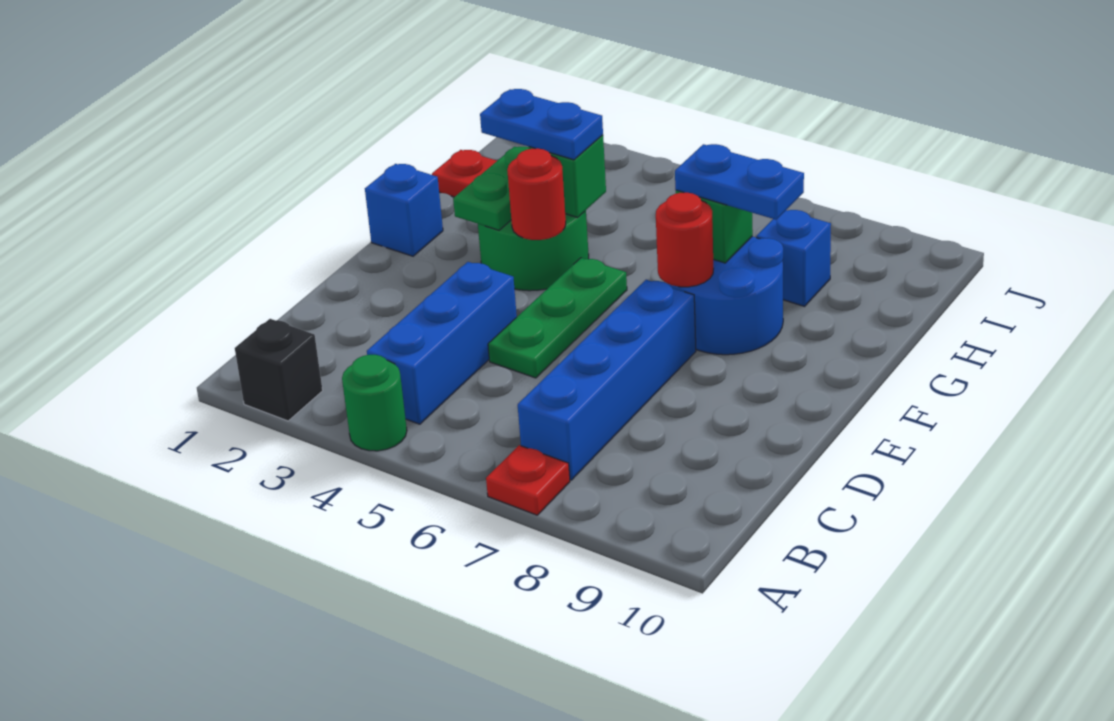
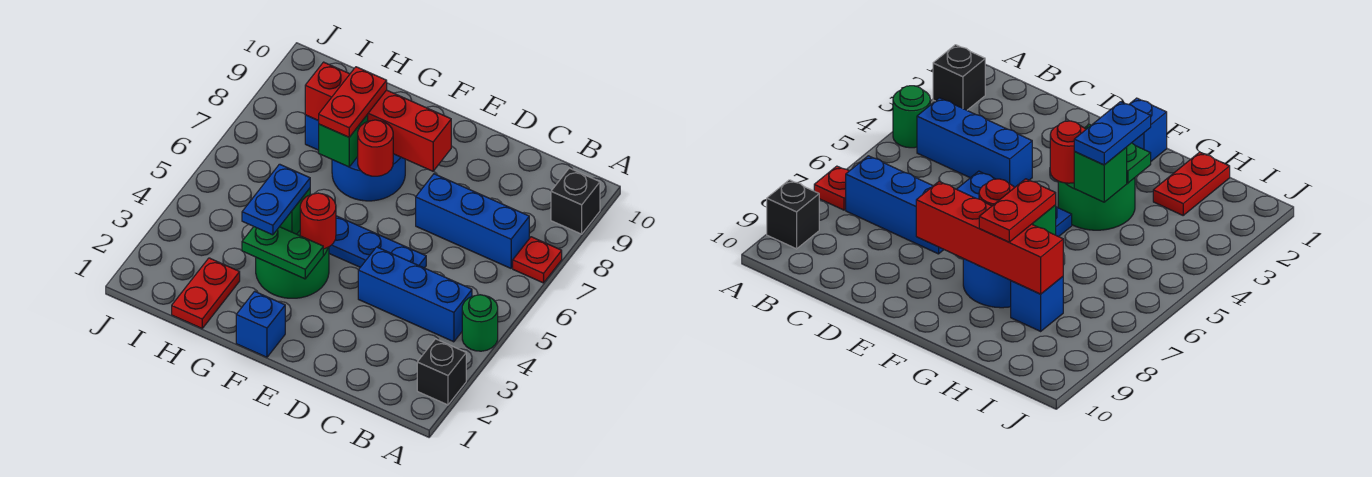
none -> black brick A9 level 1
blue brick B7:E7 level 1 -> blue brick B7:D7 level 1
green plate D5:F5 level 1 -> blue plate D5:F5 level 1
none -> red brick E8:H8 level 2
blue plate G7:G8 level 3 -> red plate G7:G8 level 3

